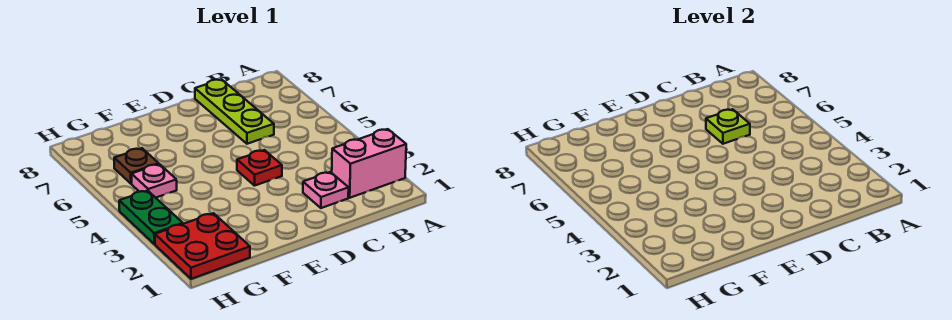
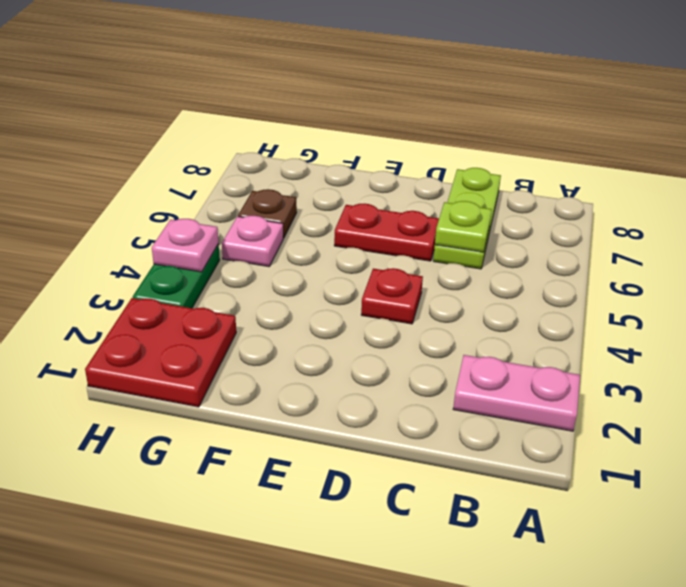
pink brick A2:B2 level 1 -> pink plate A2:B2 level 1
pink plate C2 level 1 -> pink plate H4 level 2
none -> red plate D6:E6 level 1

